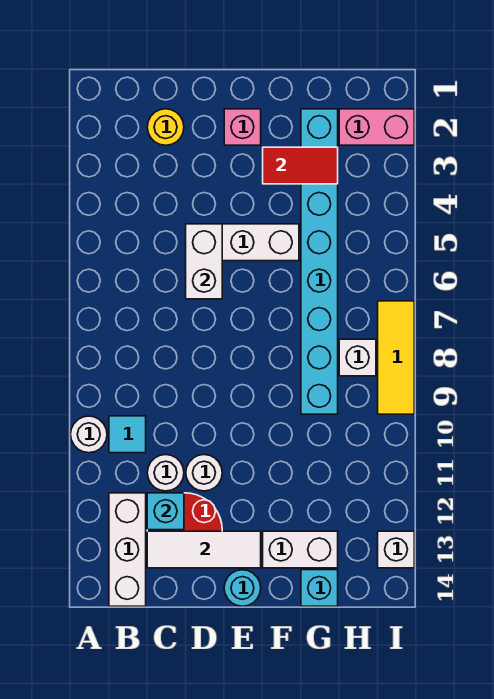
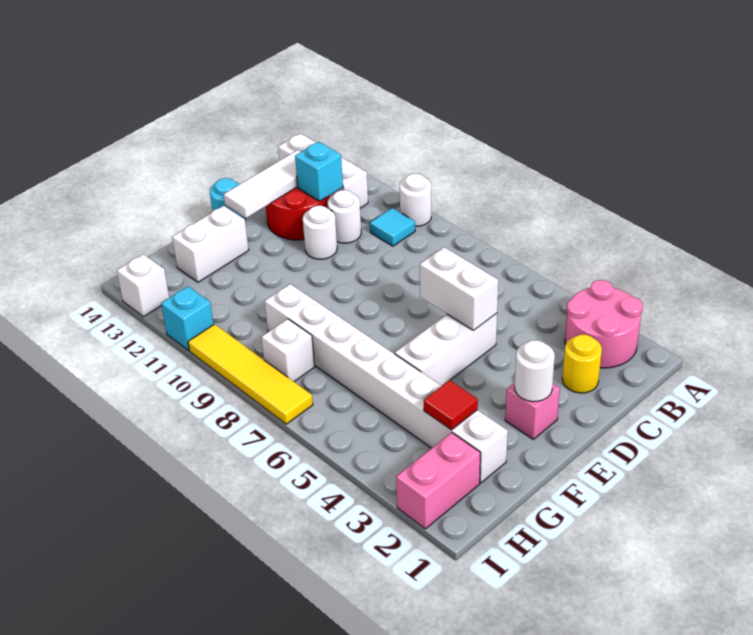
none -> pink round brick A2:B3 level 1
none -> white round brick E2 level 2
red tile F3:G3 level 2 -> red tile G3 level 2
cyan brick G2:G9 level 1 -> white brick G2:G9 level 1
cyan brick G14 level 1 -> cyan brick I11 level 1
yellow tile I7:I9 level 1 -> yellow tile I7:I10 level 1

